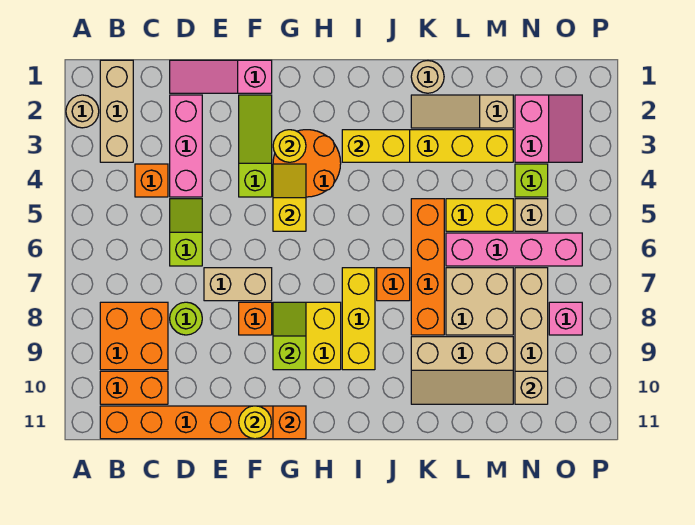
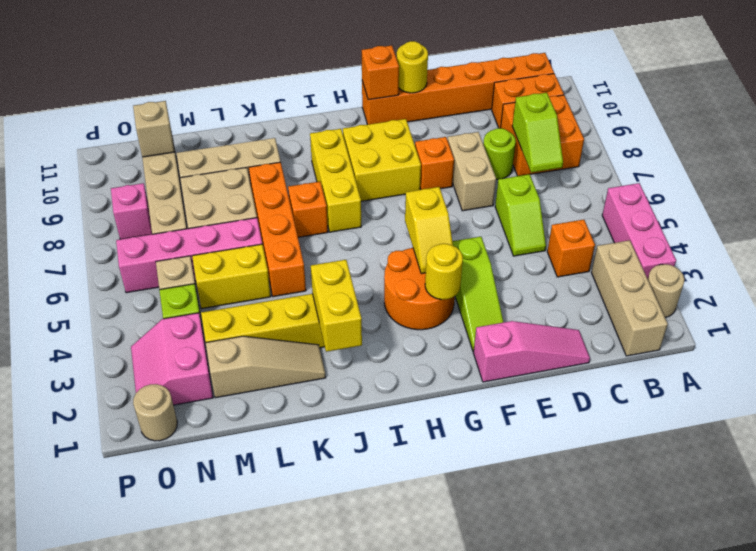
pink brick D2:D4 level 1 -> pink brick A3:A5 level 1
tan brick E7:F7 level 1 -> tan brick E7:E8 level 1
lime slope G8:G9 level 2 top 9 -> lime slope C7:C8 level 2 top 8
yellow brick I3:J3 level 2 -> yellow brick J2:J3 level 2
tan round brick K1 level 1 -> tan round brick O1 level 1

